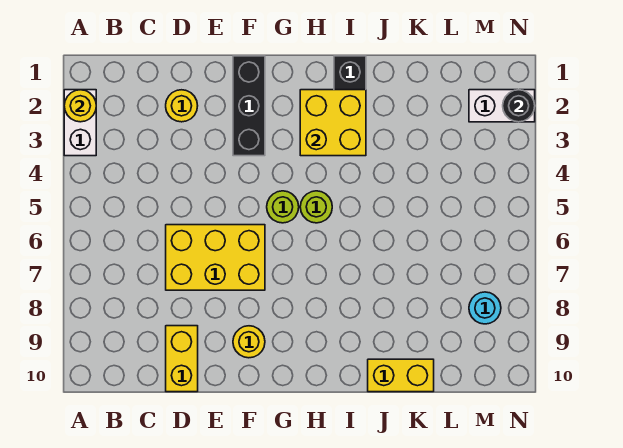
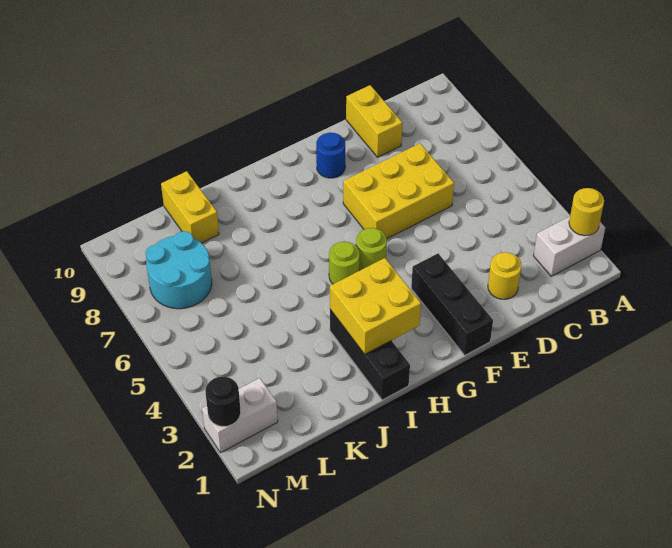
white brick A2:A3 level 1 -> white brick A2:B2 level 1
yellow round brick F9 level 1 -> blue round brick F9 level 1
yellow brick J10:K10 level 1 -> yellow brick K9:K10 level 1
cyan round brick M8 level 1 -> cyan round brick L7:M8 level 1

